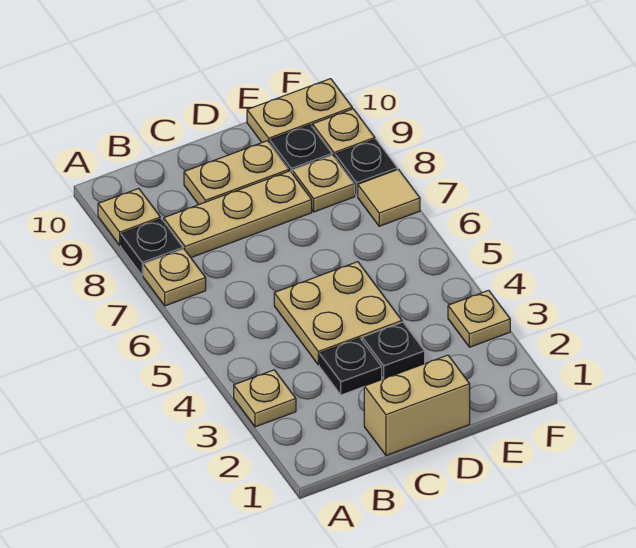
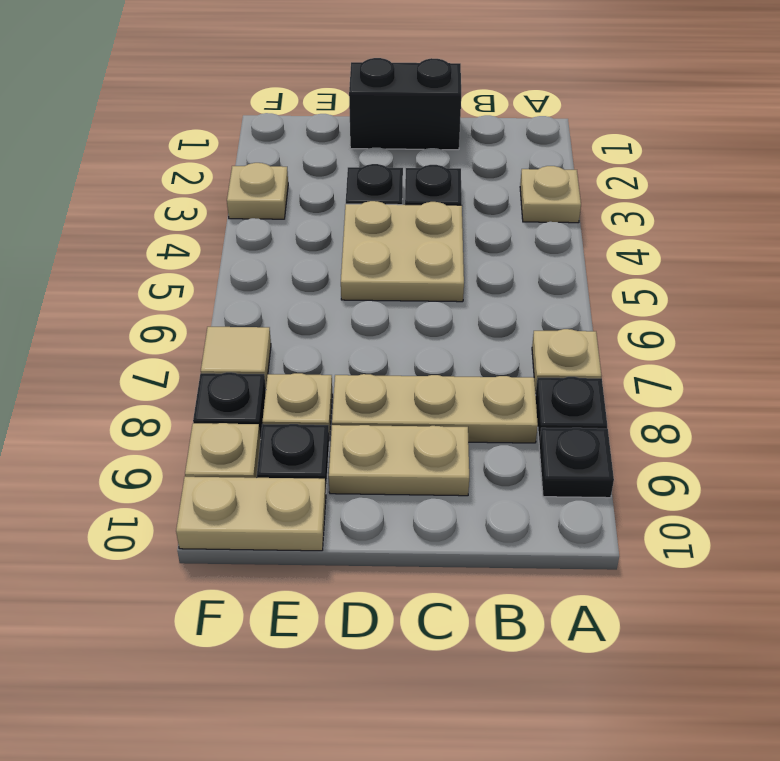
tan plate A9 level 1 -> black plate A9 level 1
tan brick C1:D1 level 1 -> black brick C1:D1 level 1

